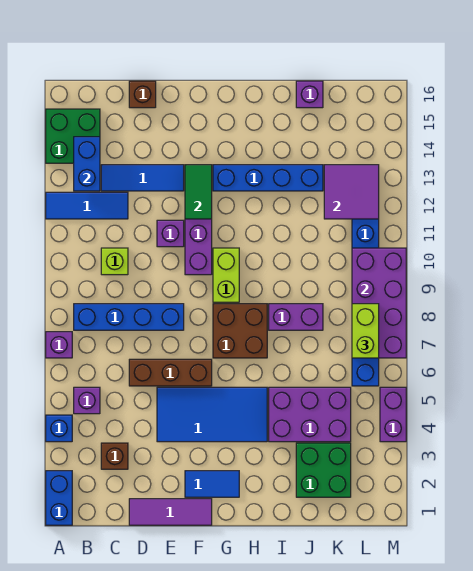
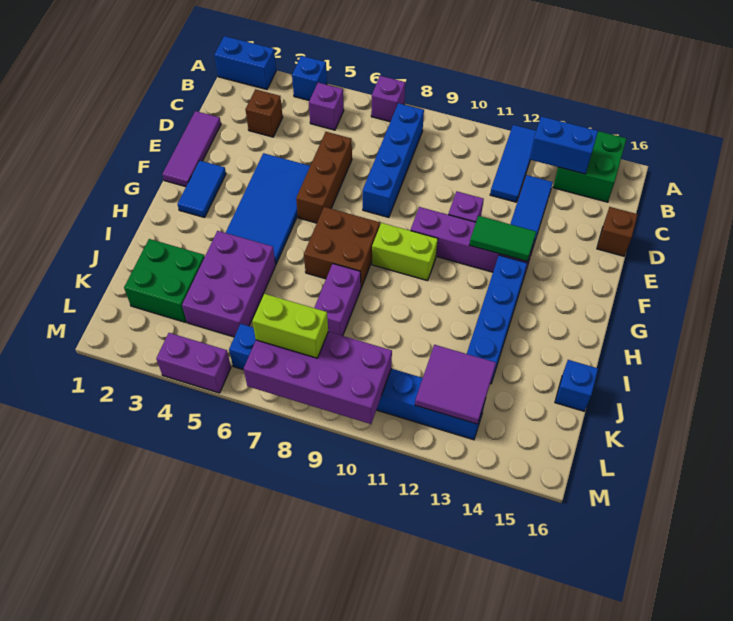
lime brick C10 level 1 -> none
purple brick J16 level 1 -> blue brick J16 level 1

